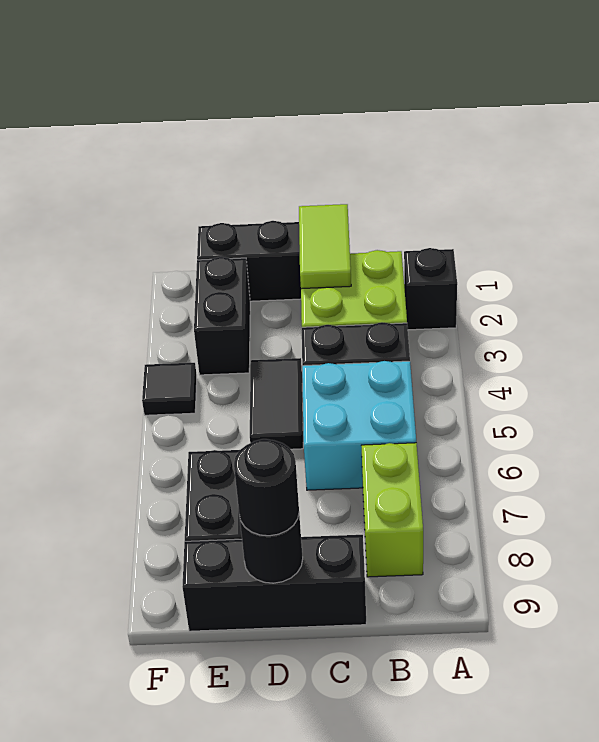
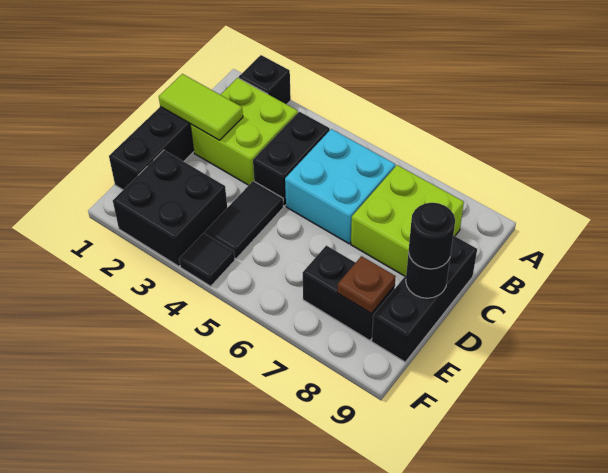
lime brick B7:B8 level 1 -> lime brick B7:C8 level 1
black tile D4:D5 level 1 -> black tile D4:E4 level 1
black brick E2:E3 level 1 -> black brick E2:F3 level 1
none -> brown plate E8 level 2

